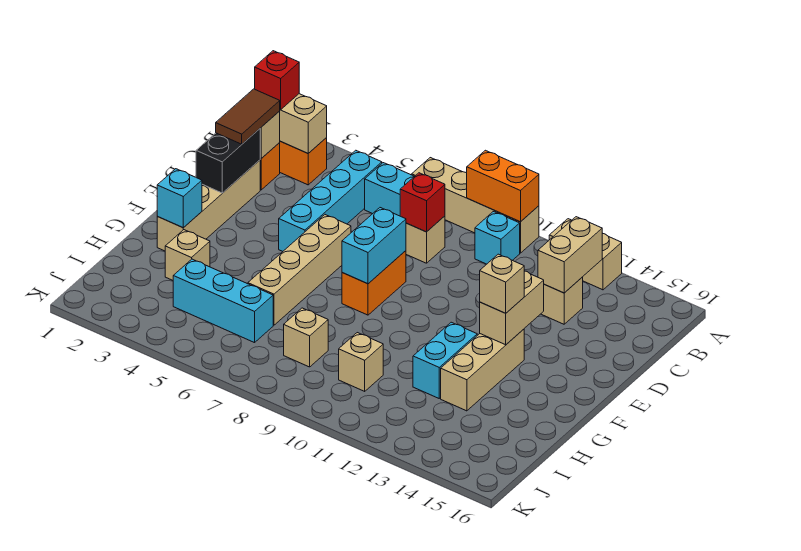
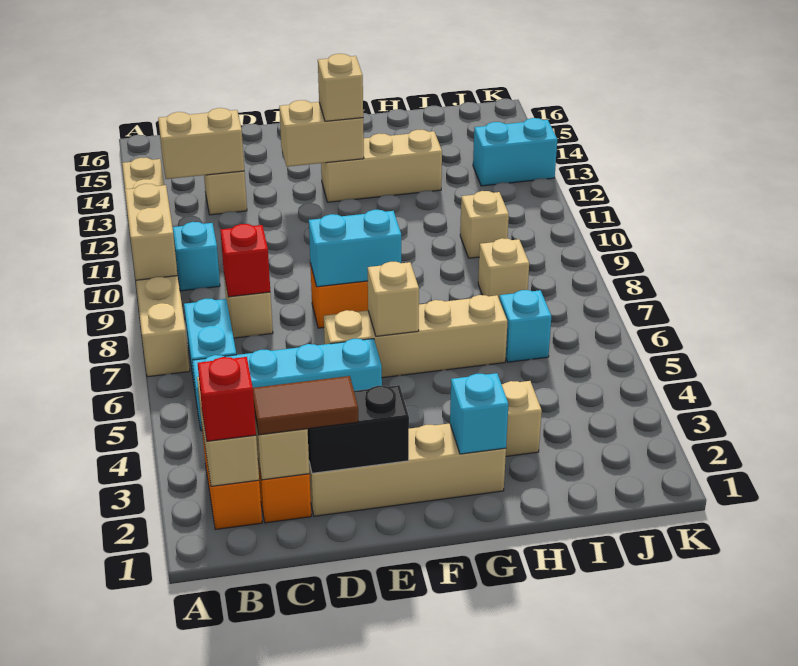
orange brick A9:A10 level 2 -> tan brick A9:A10 level 2
none -> tan brick F6 level 2
cyan brick G12:H12 level 1 -> cyan brick J13:K13 level 1
cyan brick I4:I6 level 1 -> cyan brick I6 level 1

